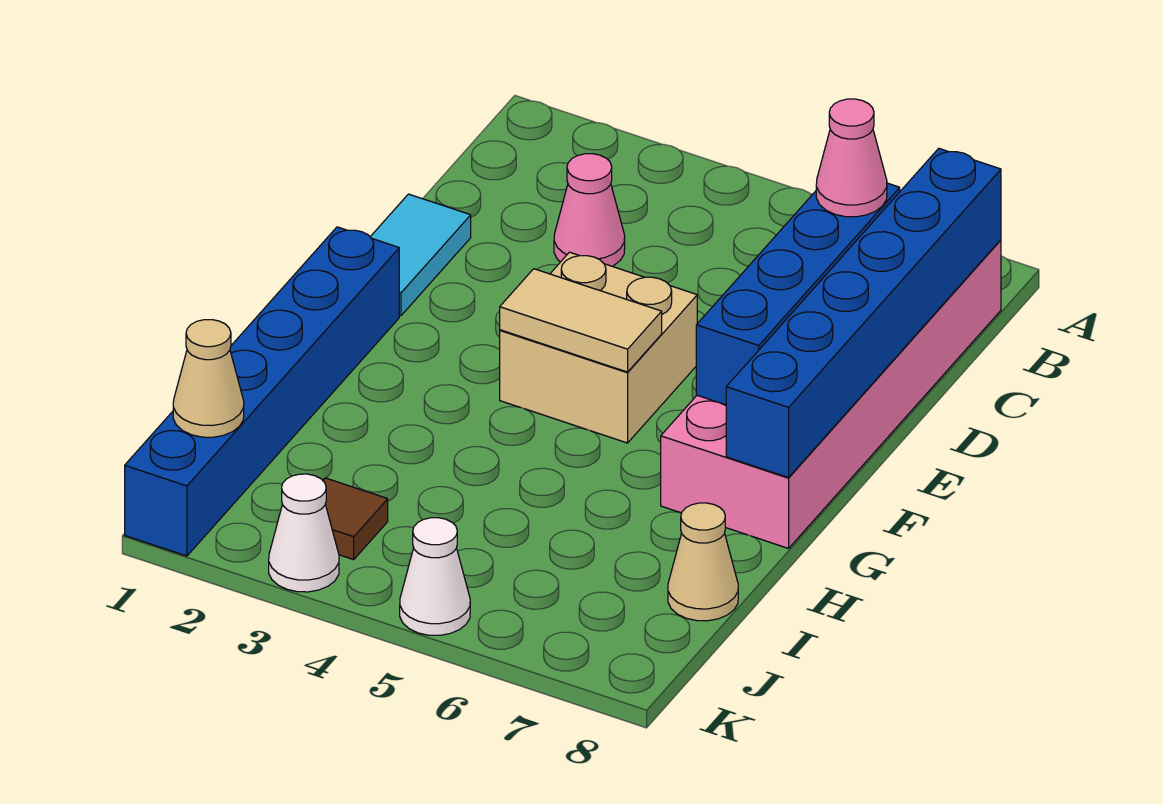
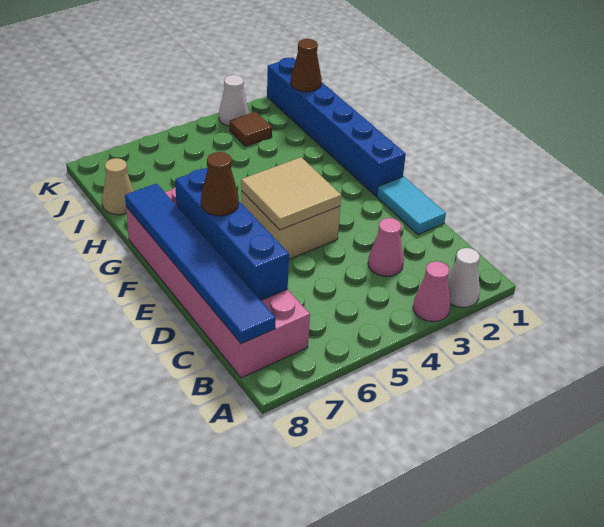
blue brick B8:G8 level 2 -> blue tile B8:G8 level 2
pink cone C7 level 3 -> pink cone A3 level 1
none -> brown cone E7 level 3
tan tile F4:F5 level 2 -> tan tile E4:F5 level 2
tan cone J1 level 2 -> brown cone J1 level 2
white cone K5 level 1 -> white cone A2 level 1

